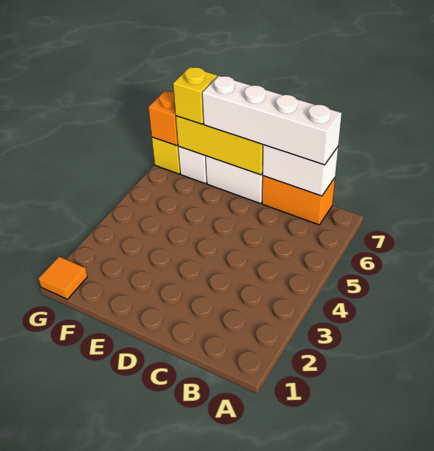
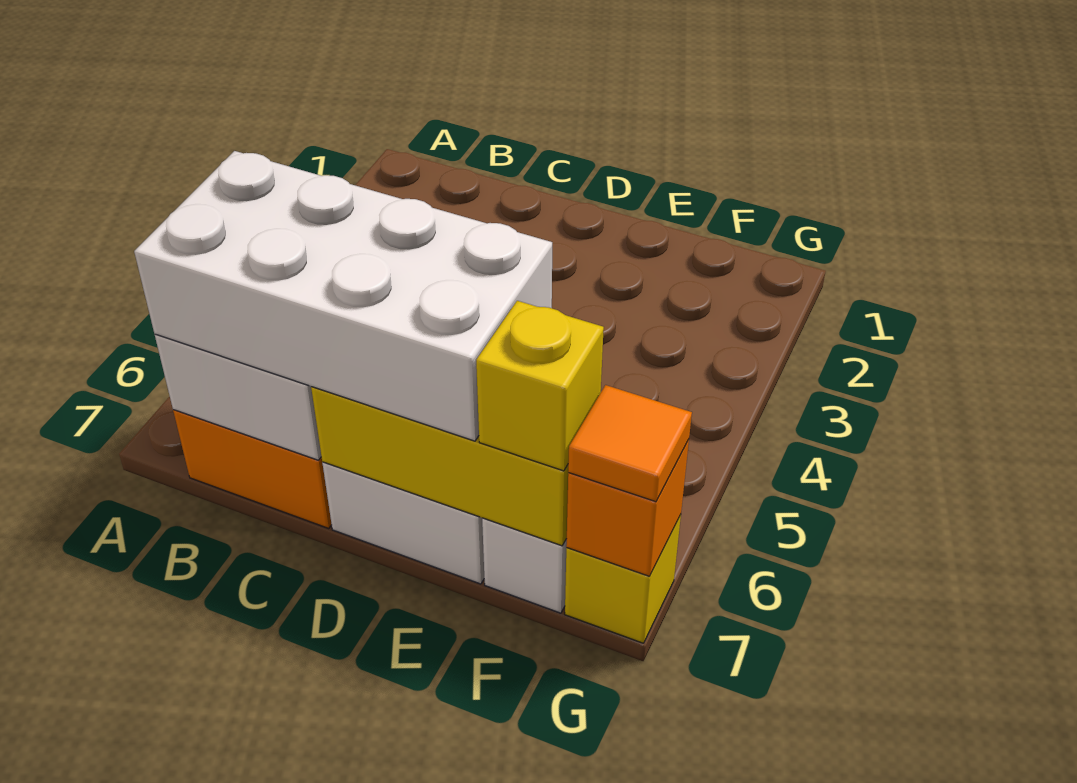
white brick B7:E7 level 3 -> white brick B6:E7 level 3
orange tile G1 level 1 -> orange tile G7 level 3

